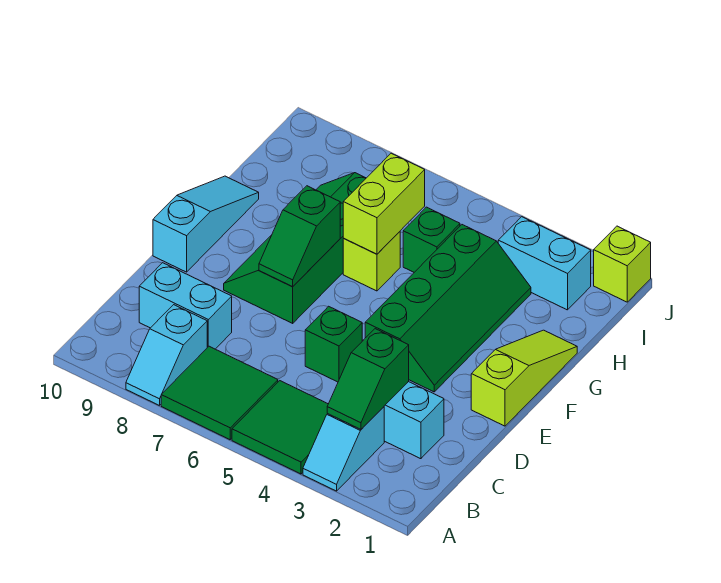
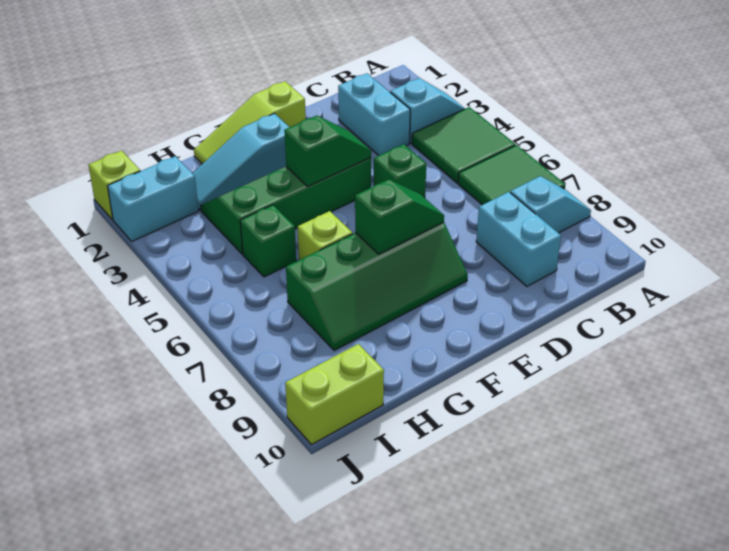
green slope B3:C3 level 2 top C -> green slope E4:F4 level 2 top F
cyan slope E10:G10 level 1 top E -> cyan slope F2:H2 level 1 top F
lime brick G6:H6 level 2 -> lime brick I10:J10 level 1
cyan brick I2:I3 level 1 -> cyan brick I2:J2 level 1

